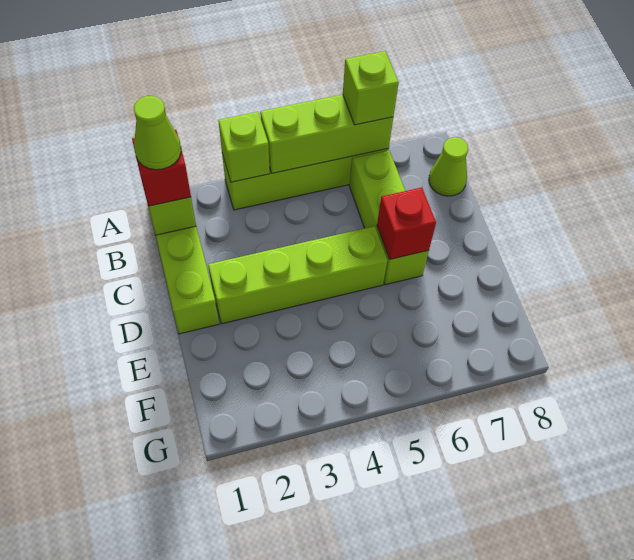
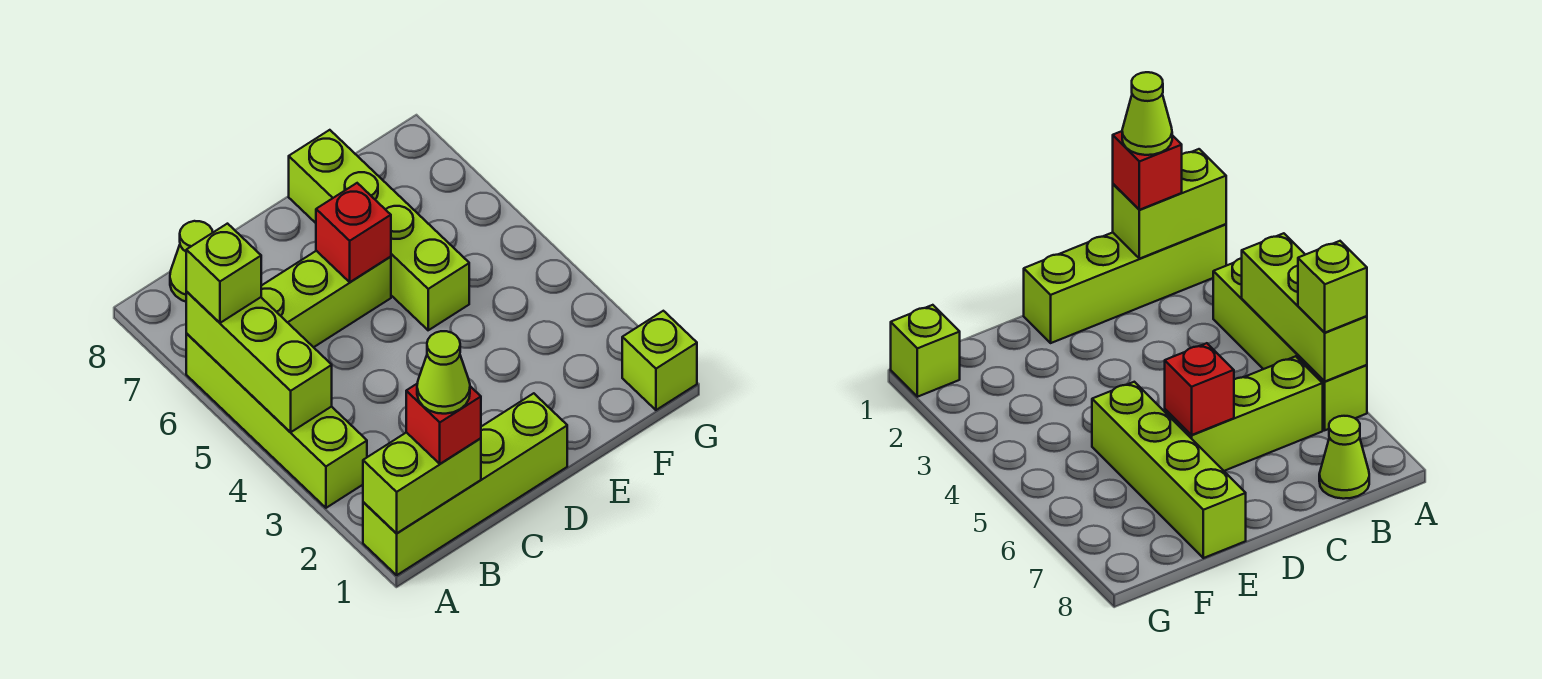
lime brick A3 level 2 -> lime brick G1 level 1
lime brick D2:D5 level 1 -> lime brick E5:E8 level 1

